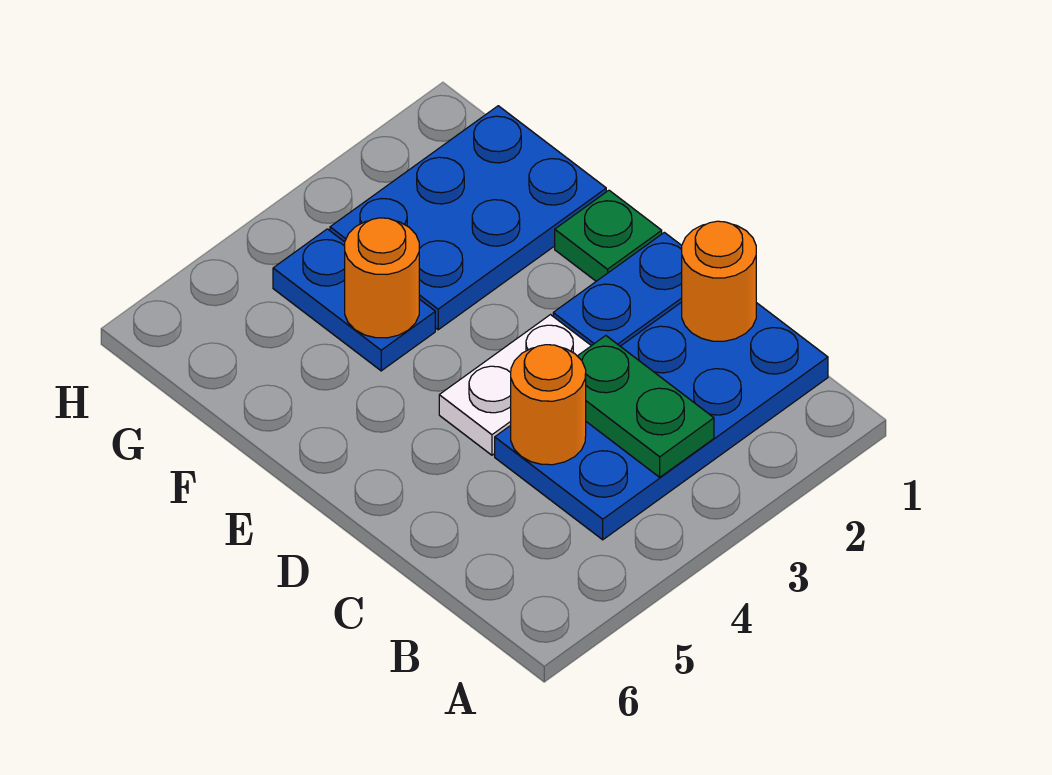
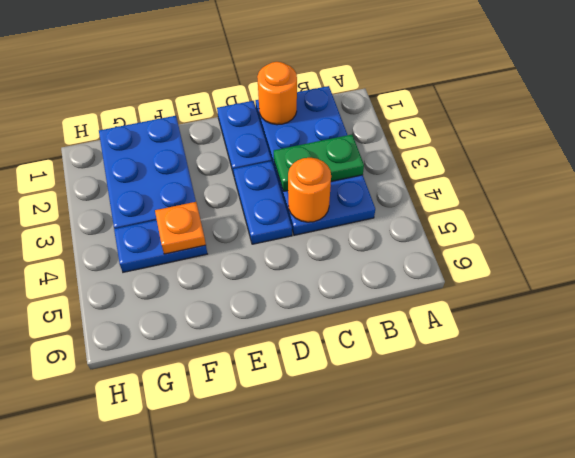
white plate D3:D4 level 1 -> blue plate D3:D4 level 1
green plate E1 level 1 -> none
orange round brick F4 level 2 -> orange plate F4 level 2

